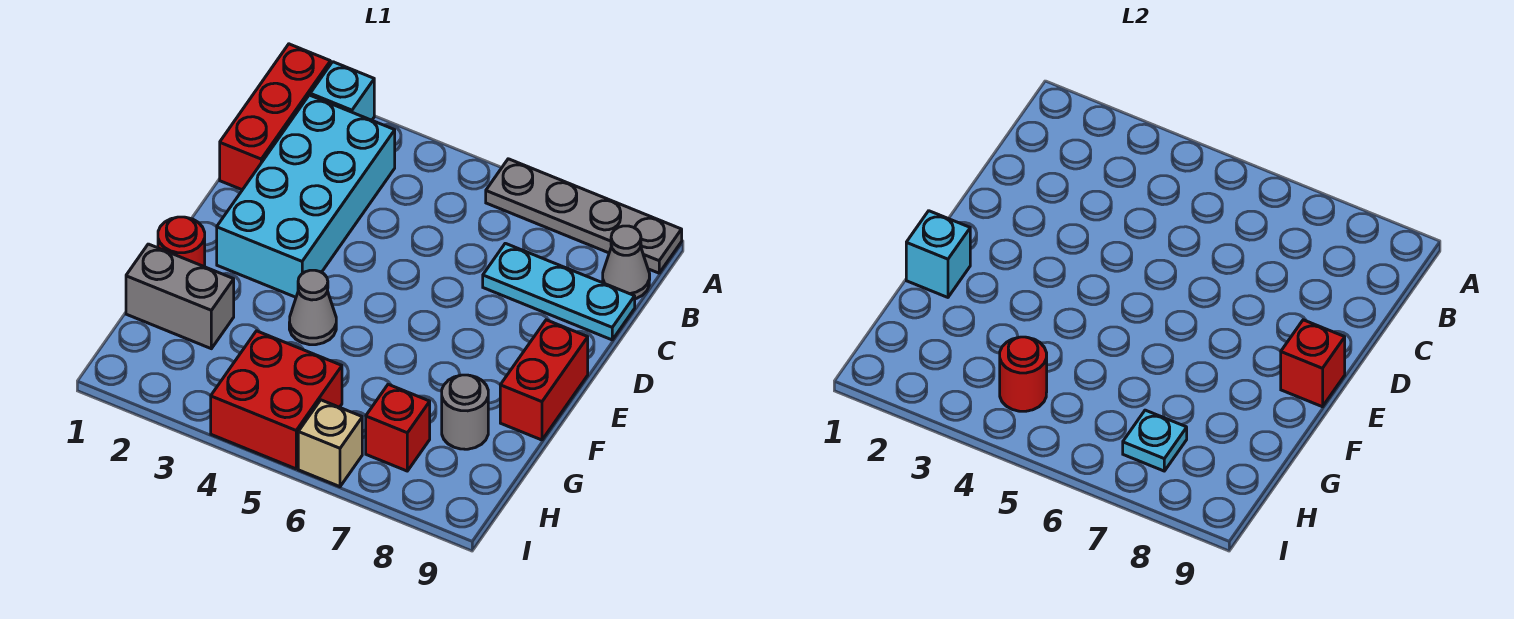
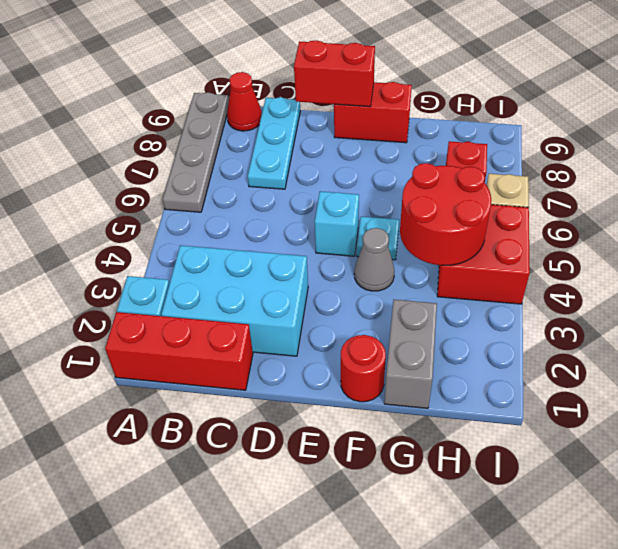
cyan brick B2:E3 level 1 -> cyan brick B2:D3 level 1
grey cone B9 level 1 -> red cone B9 level 1
red brick E9 level 2 -> red brick D9:E9 level 2
cyan brick F1 level 2 -> cyan brick E5 level 1
grey round brick G8 level 1 -> none
red round brick H4 level 2 -> red round brick G4:H5 level 2
cyan plate H7 level 2 -> cyan plate F5 level 1

